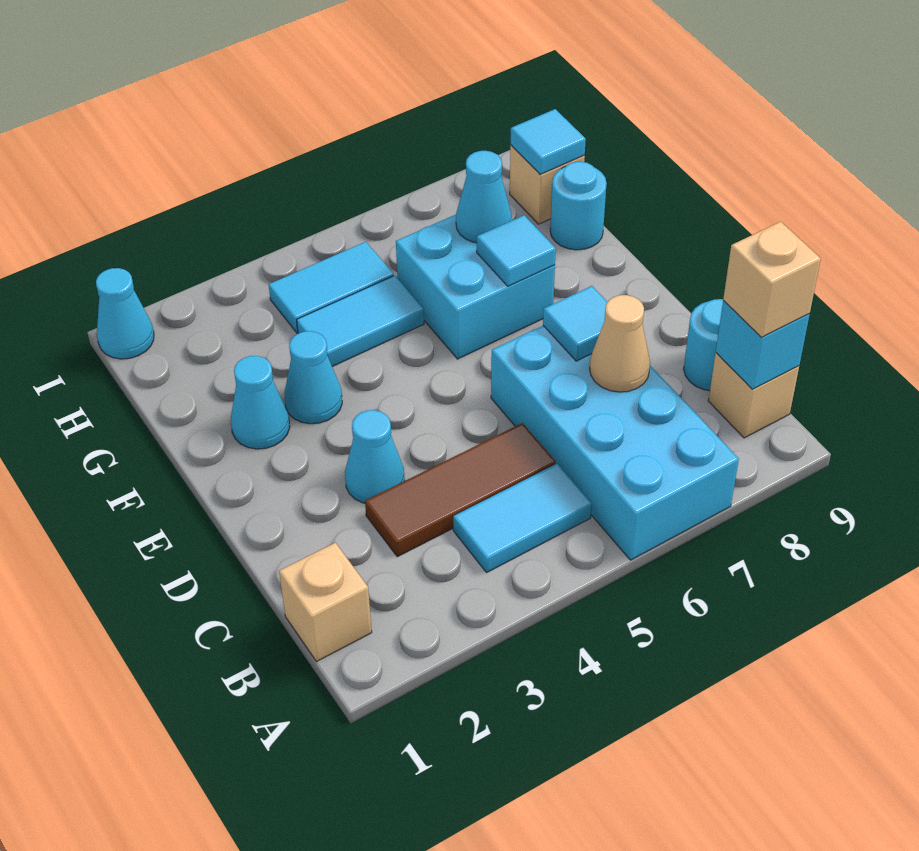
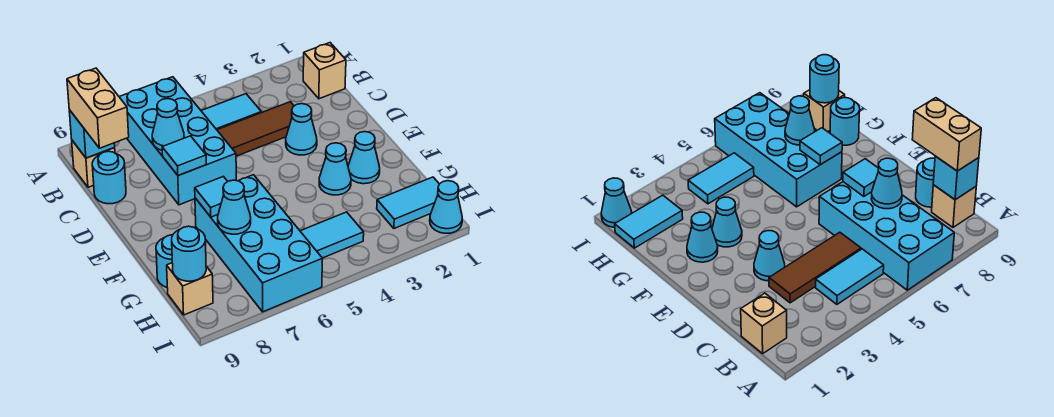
tan brick B9 level 3 -> tan brick B9:C9 level 3
tan cone C7 level 2 -> cyan cone C7 level 2
cyan brick F6:G7 level 1 -> cyan brick F6:I7 level 1
cyan tile G4:G5 level 1 -> cyan tile H1:H2 level 1
cyan tile H9 level 2 -> cyan round brick H9 level 2

